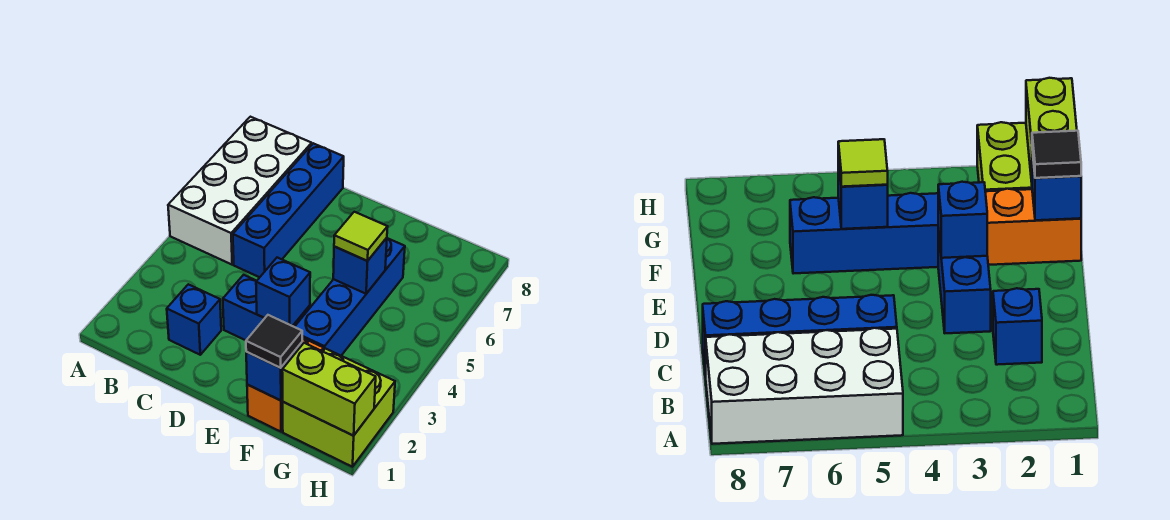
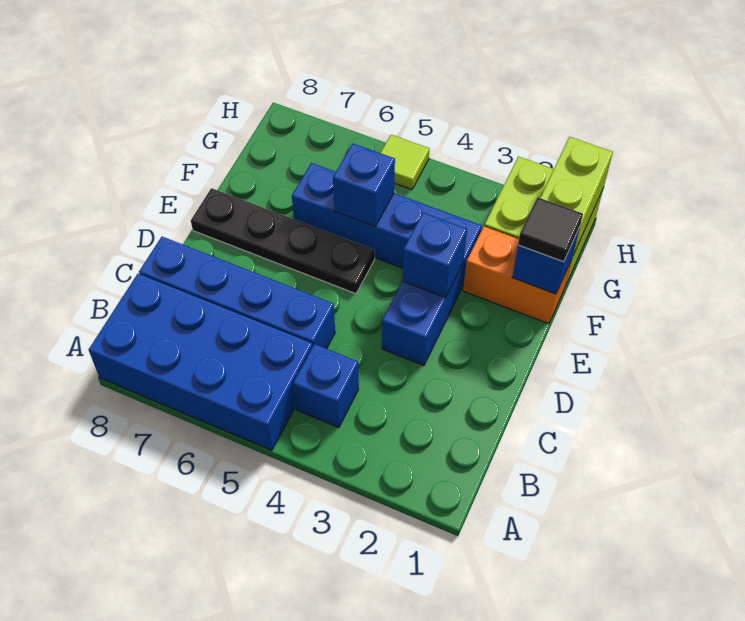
white brick A5:B8 level 1 -> blue brick A5:B8 level 1
blue brick C2 level 1 -> blue brick B4 level 1
none -> black plate E5:E8 level 1
lime tile F5 level 3 -> lime tile H5 level 1

